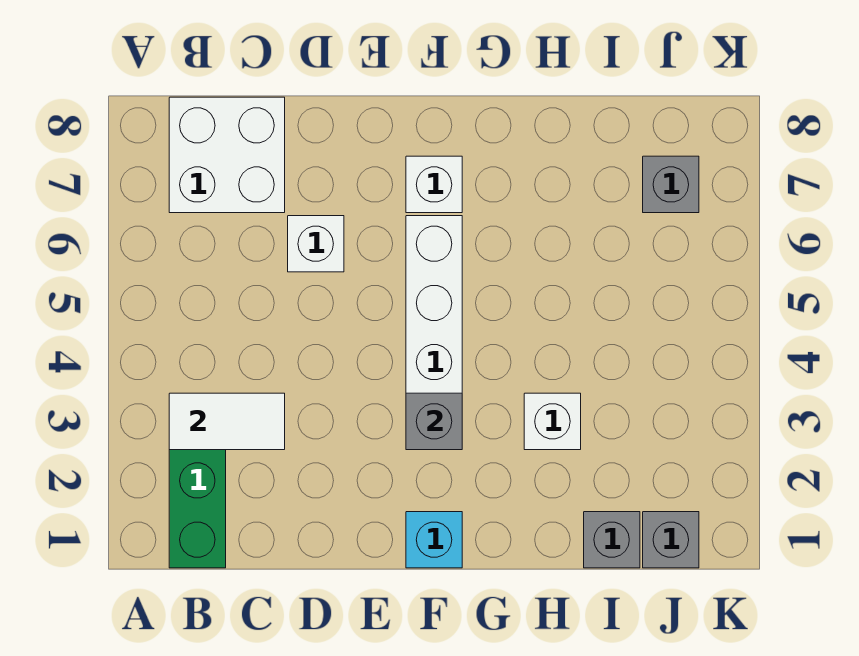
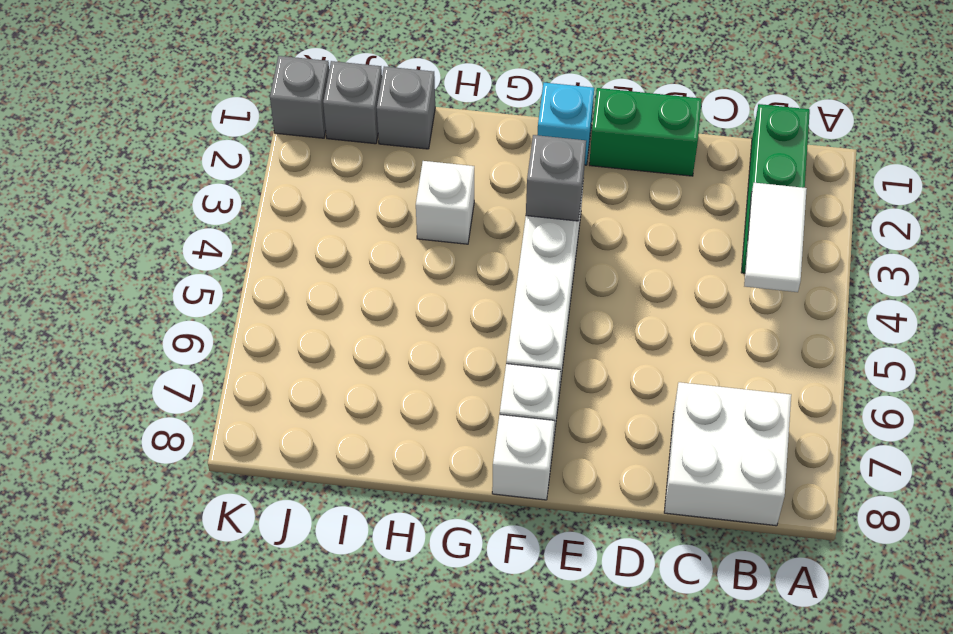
white tile B3:C3 level 2 -> white tile B3:B4 level 2
none -> green brick D1:E1 level 1
white brick D6 level 1 -> white brick F8 level 1
grey brick J7 level 1 -> grey brick K1 level 1

